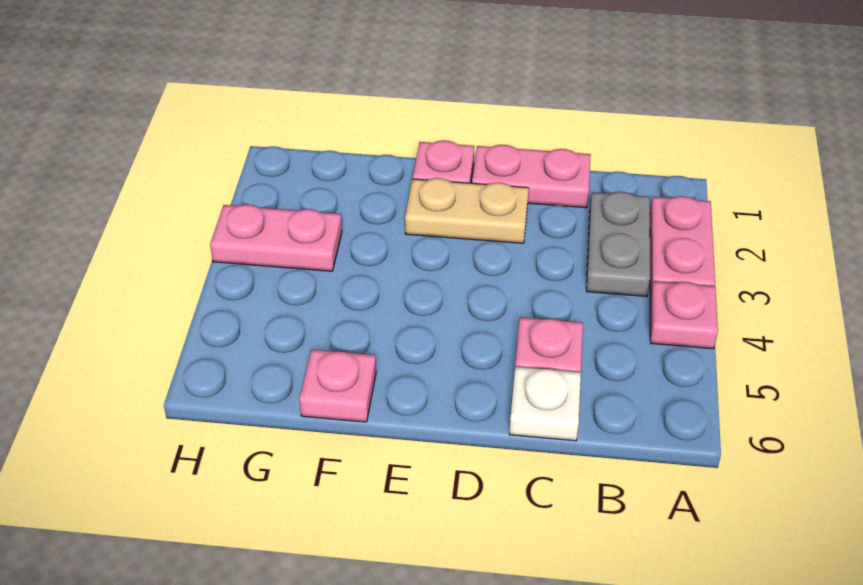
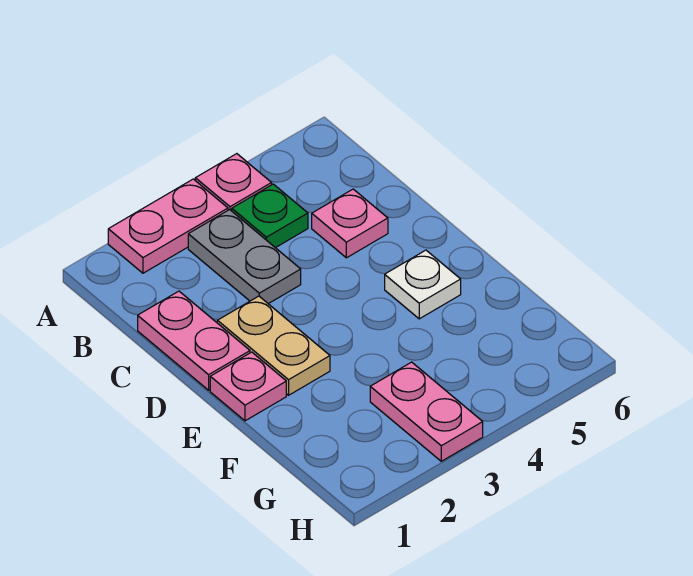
grey plate B2:B3 level 1 -> grey plate B3:C3 level 1
none -> green plate B4 level 1
white plate C6 level 1 -> white plate E5 level 1
pink plate F6 level 1 -> none

